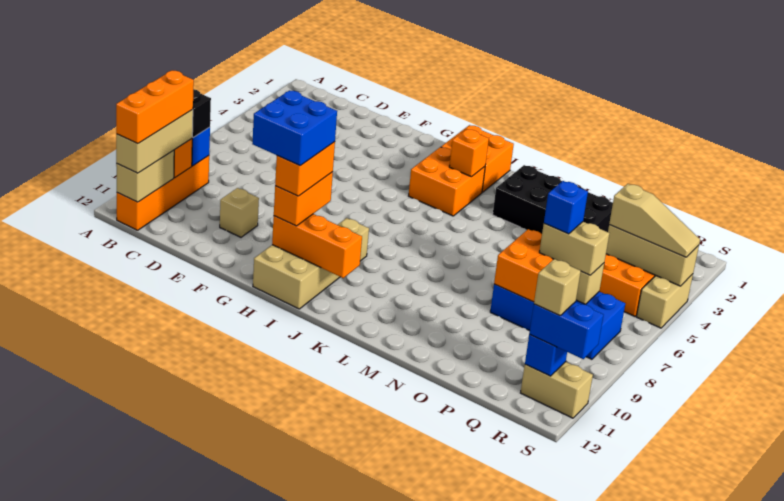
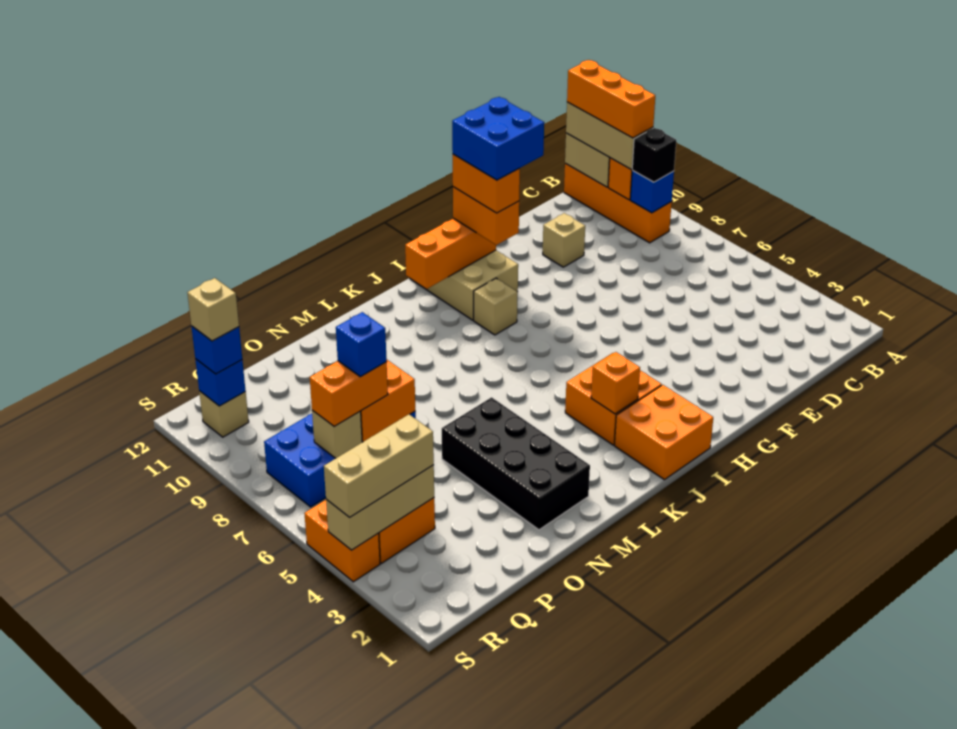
black brick L2:O3 level 1 -> black brick M2:N5 level 1
tan brick P7:Q7 level 3 -> orange brick P7:Q7 level 3
tan slope Q4:S4 level 3 top Q -> tan brick Q4:S4 level 3
tan brick R11:S11 level 1 -> tan brick R11 level 1
blue brick R11:S11 level 3 -> blue brick R11 level 3
tan brick S4:S5 level 1 -> orange brick S4:S5 level 1

